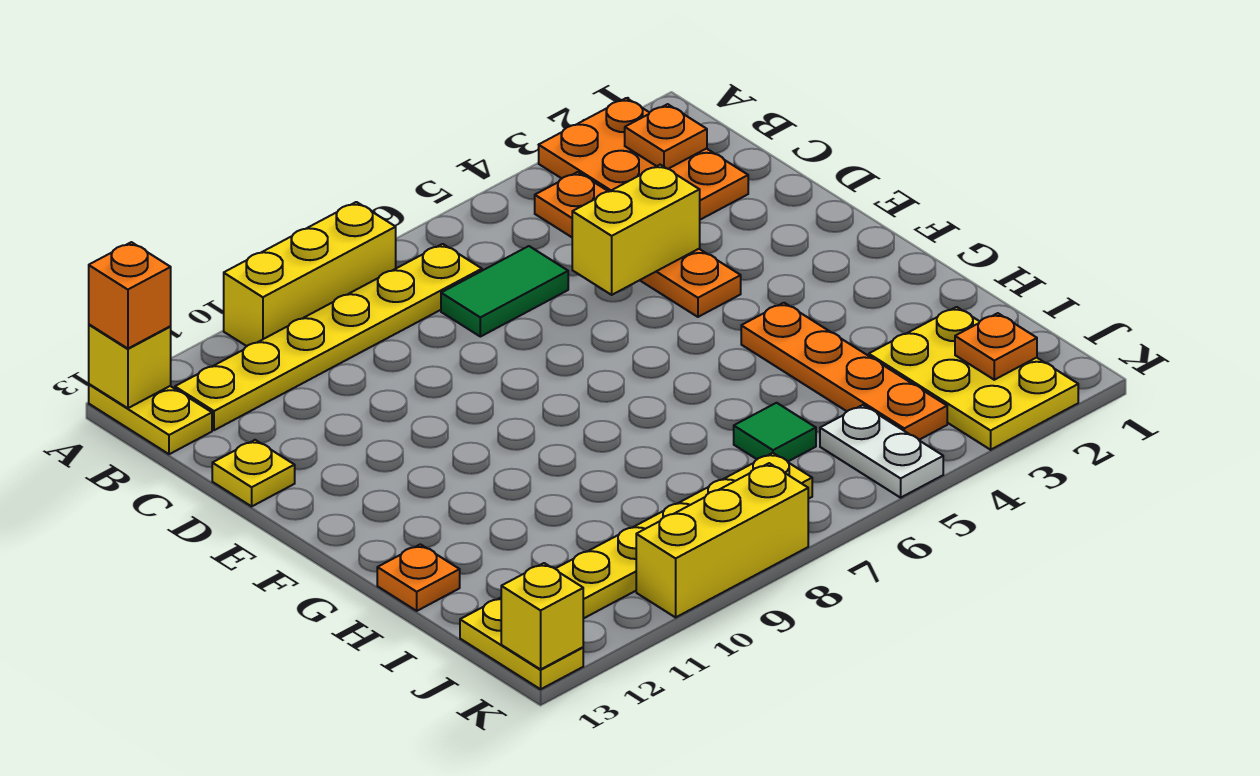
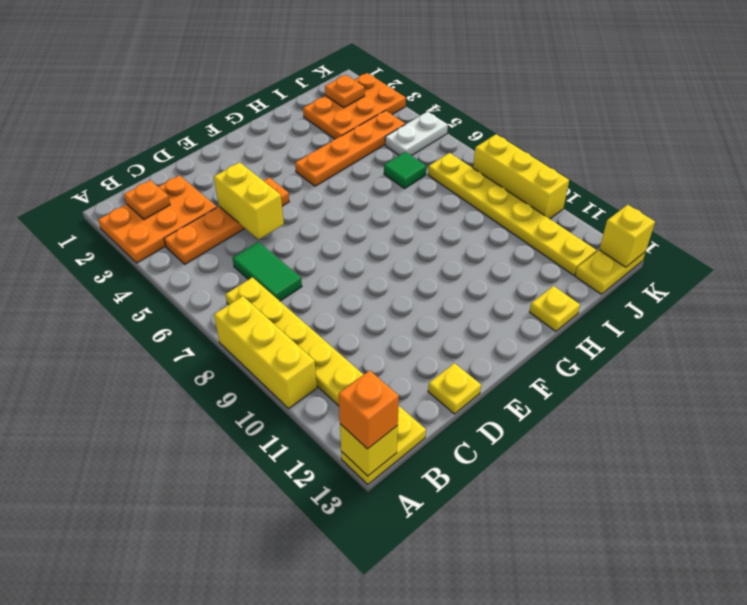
orange plate H13 level 1 -> yellow plate H13 level 1
yellow plate I2:K3 level 1 -> orange plate I2:K3 level 1

